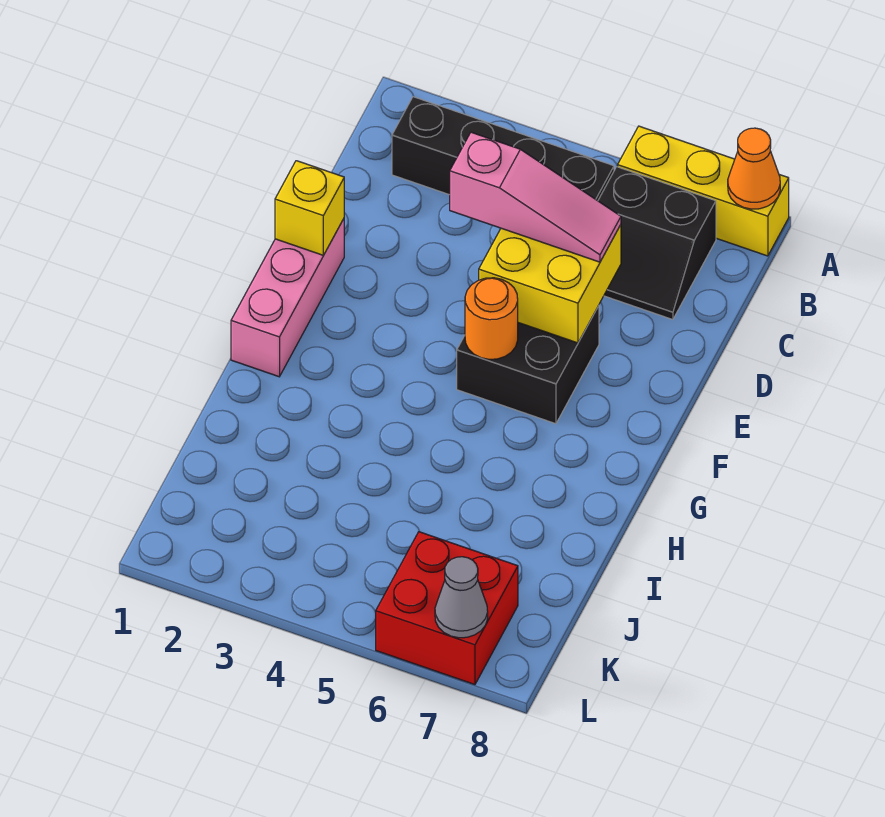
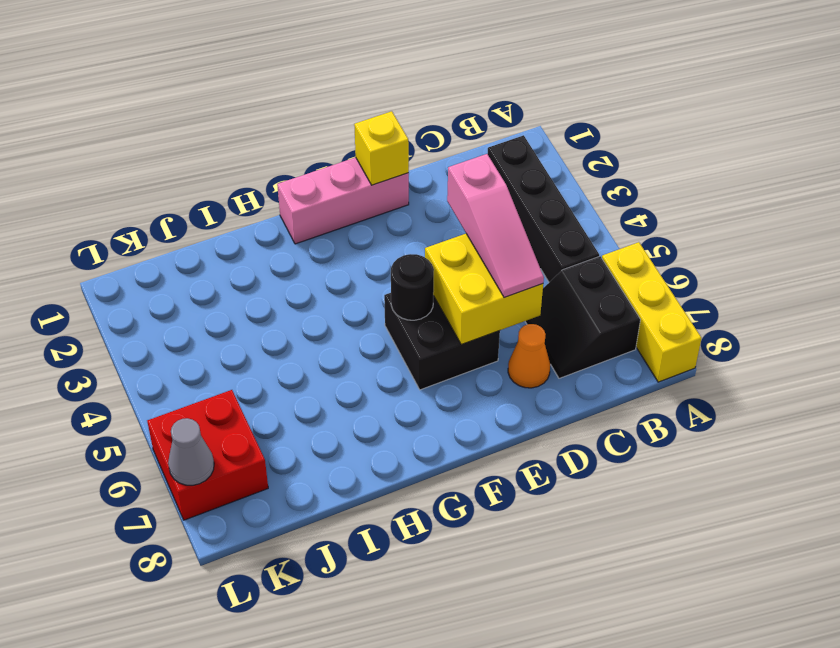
orange cone A8 level 2 -> orange cone D7 level 1
orange round brick F5 level 2 -> black round brick F5 level 2

